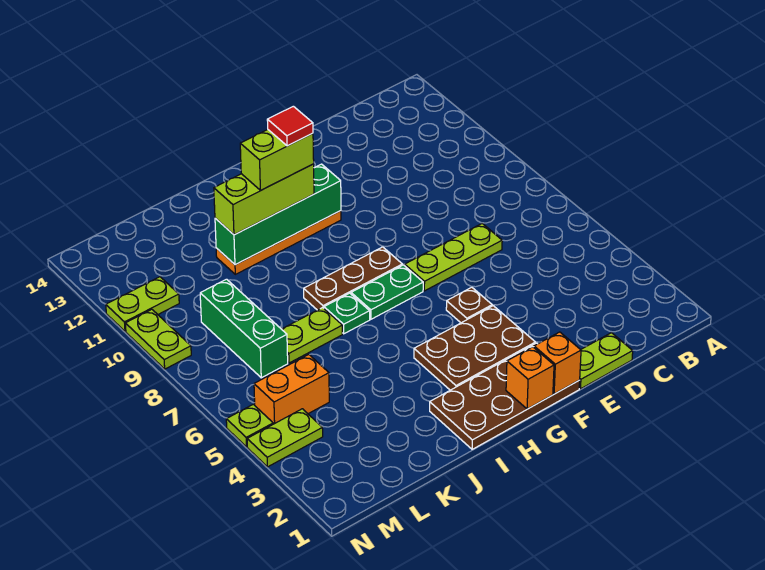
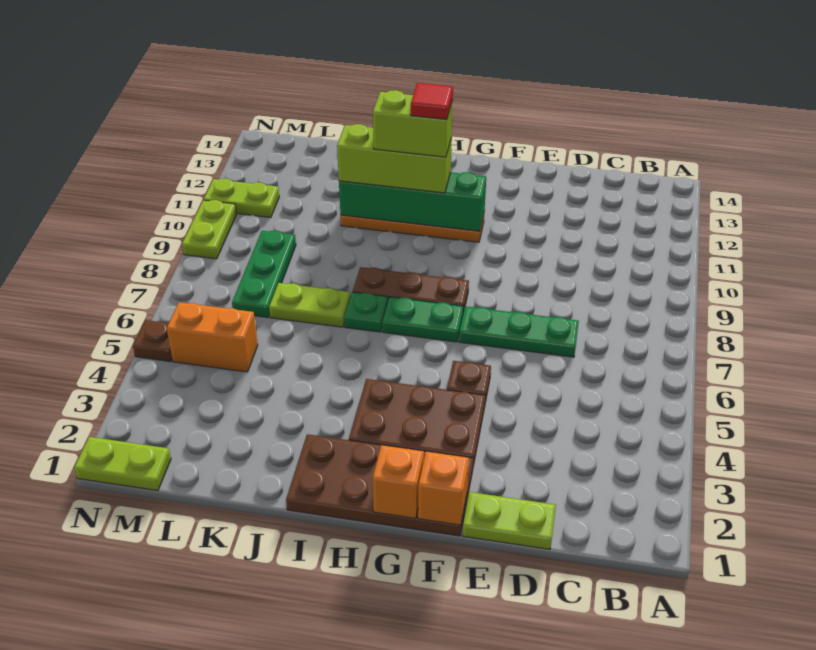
lime plate D7:F7 level 1 -> green plate D7:F7 level 1
green brick L7:L9 level 1 -> green plate L7:L9 level 1
lime plate M4:N4 level 1 -> lime plate M1:N1 level 1
lime plate N5 level 1 -> brown plate N5 level 1

